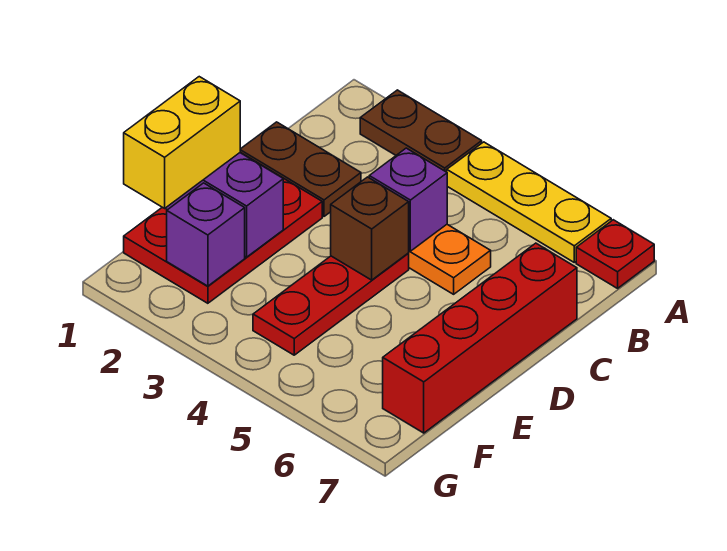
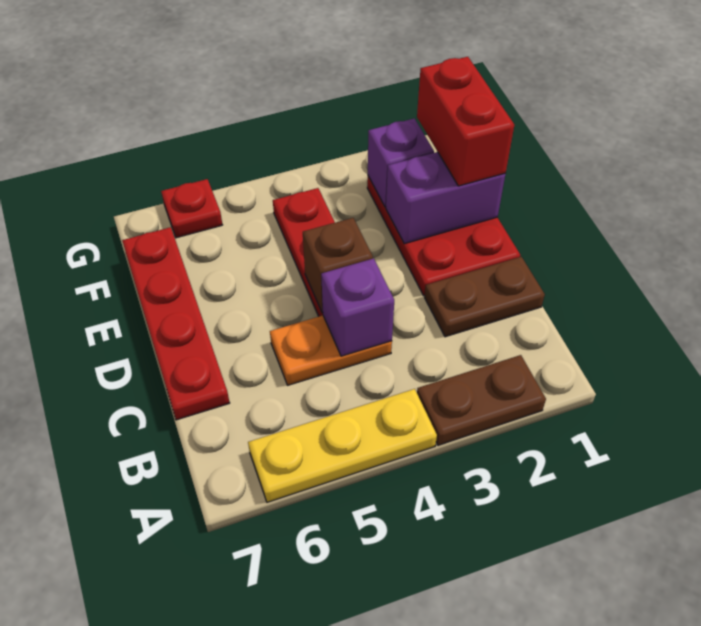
red plate A7 level 1 -> red plate G6 level 1
red brick C7:F7 level 1 -> red plate C7:F7 level 1
yellow brick E1:F1 level 3 -> red brick E1:F1 level 3

